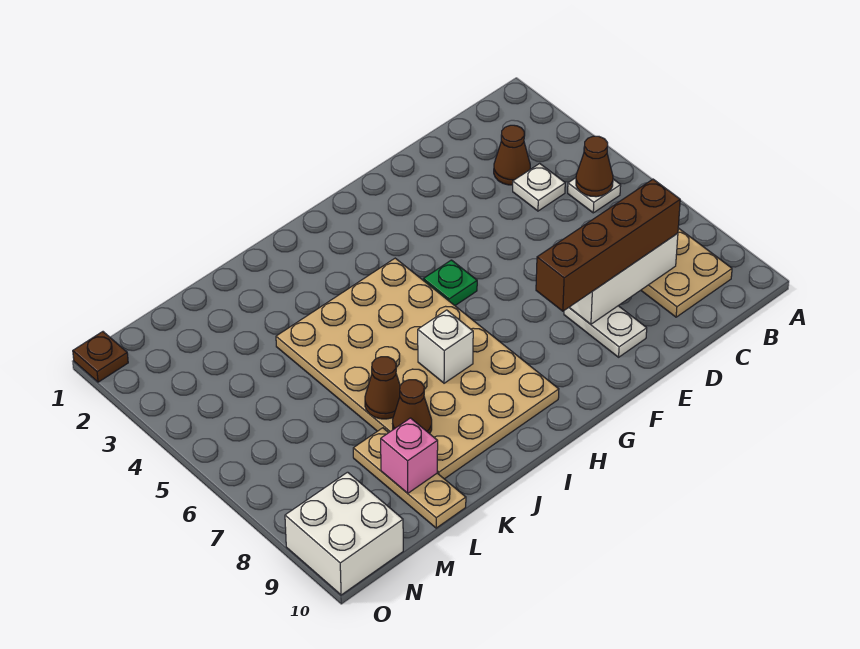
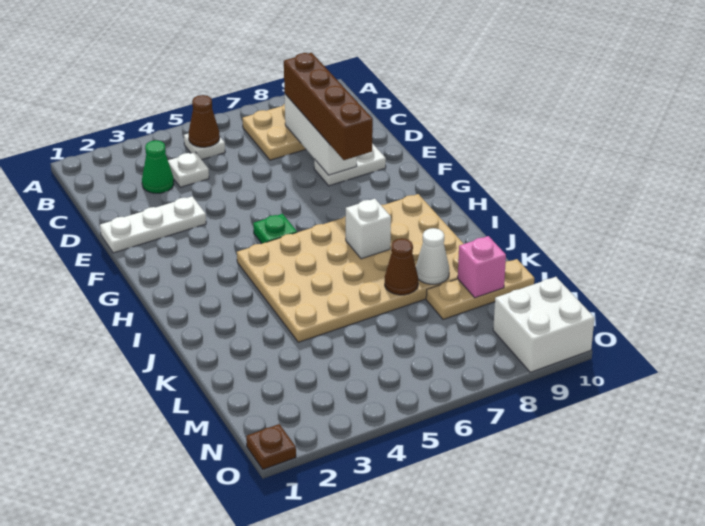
brown cone C3 level 1 -> green cone C3 level 1
none -> white plate E1:E3 level 1
brown cone K8 level 2 -> white cone K8 level 2

